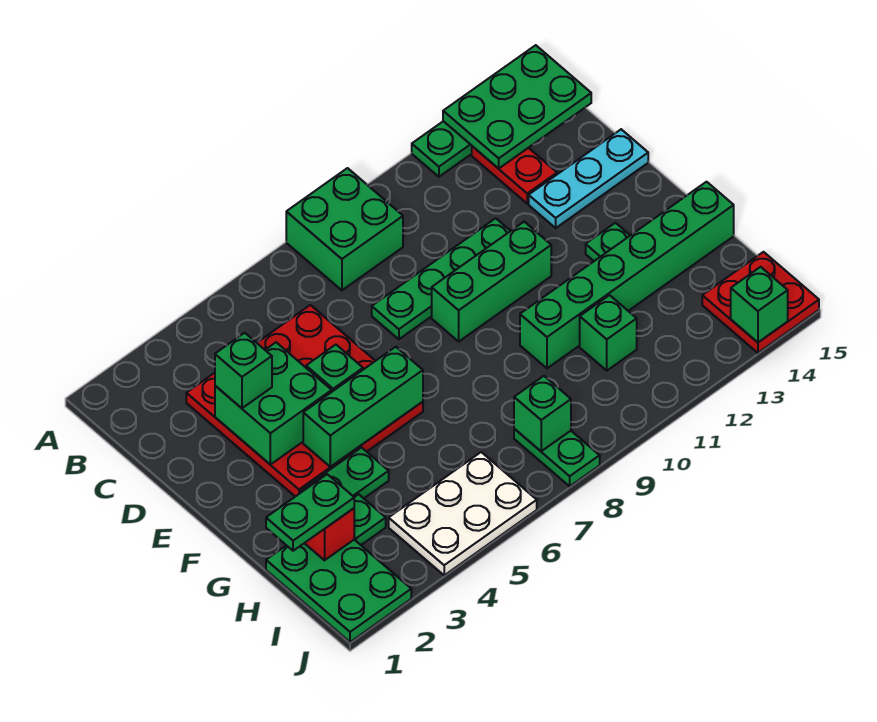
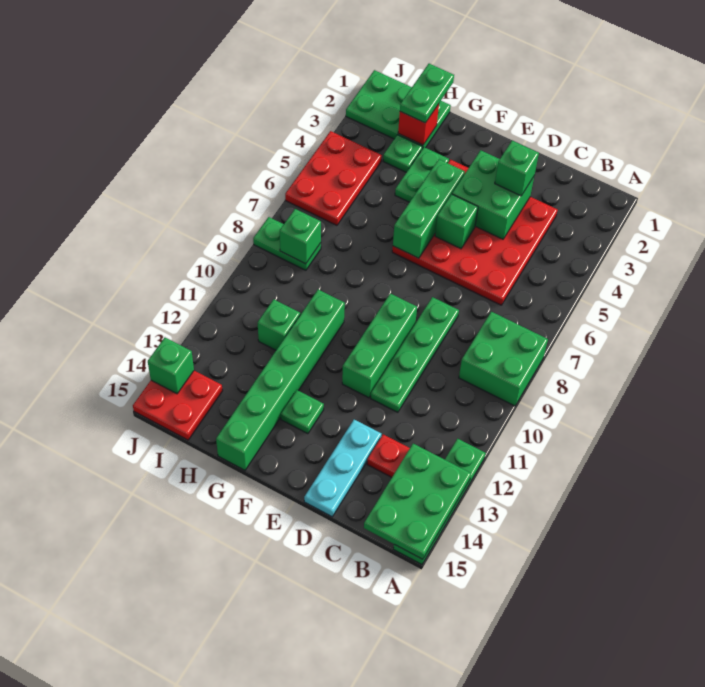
white plate I4:J6 level 1 -> red plate I4:J6 level 1

